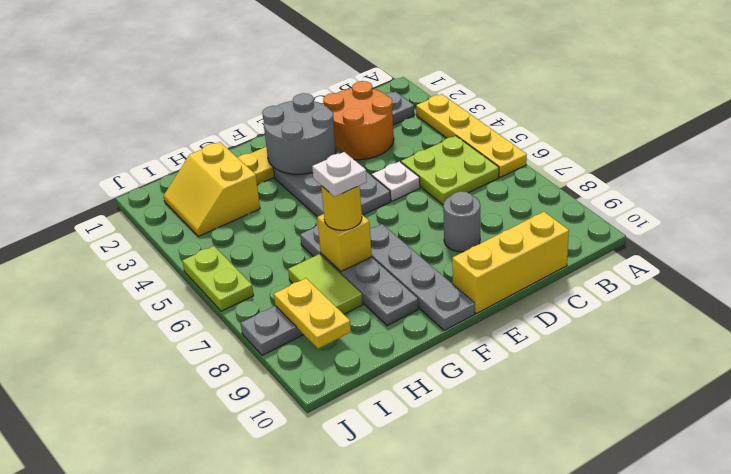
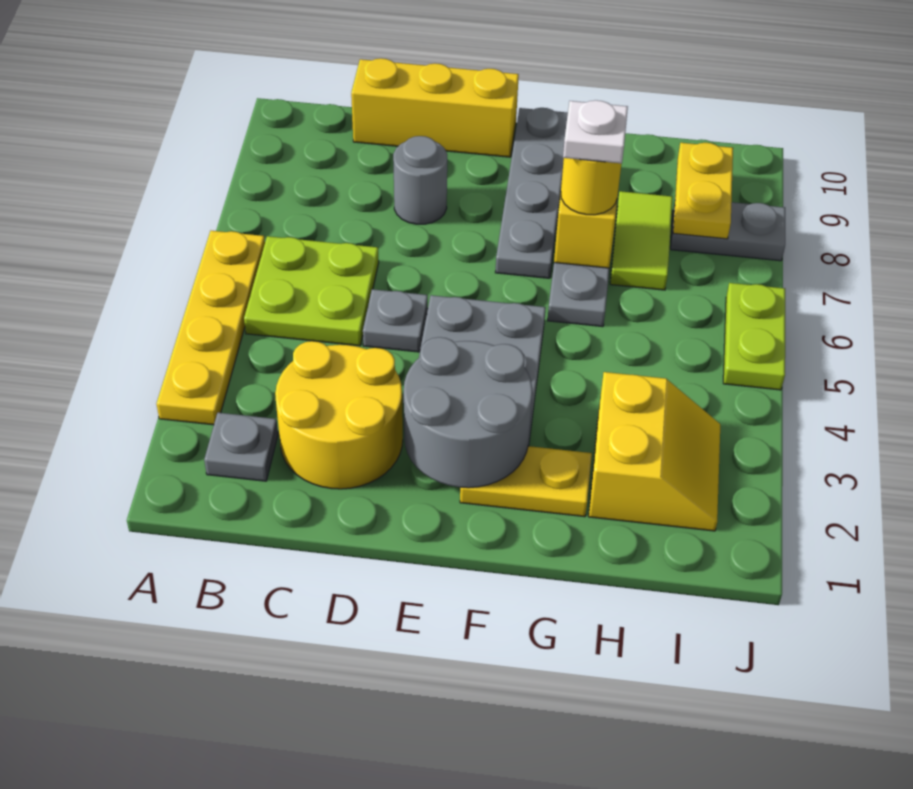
orange round brick C2:D3 level 1 -> yellow round brick C2:D3 level 1
white plate D5 level 1 -> grey plate D5 level 1

